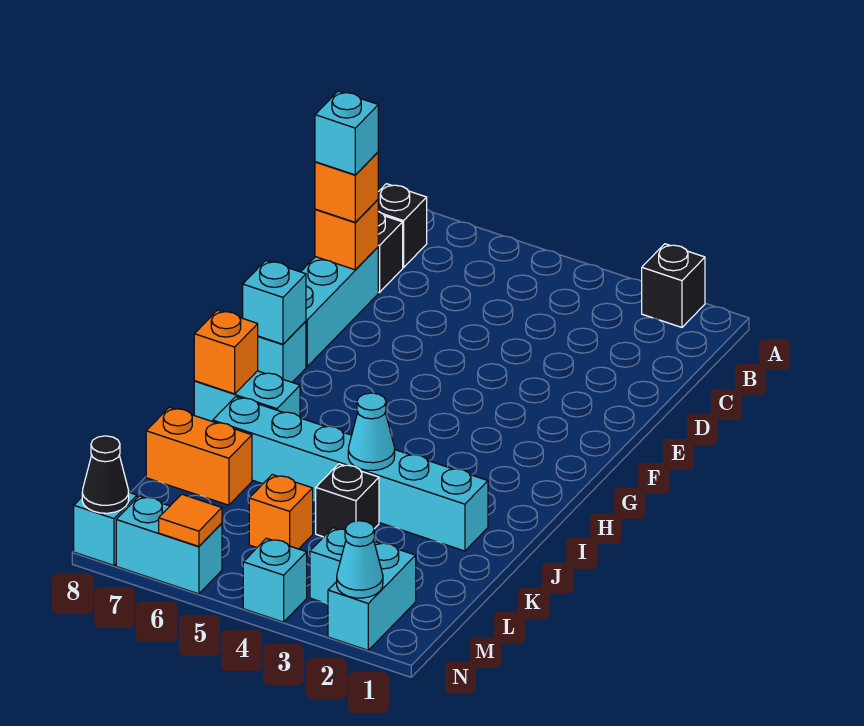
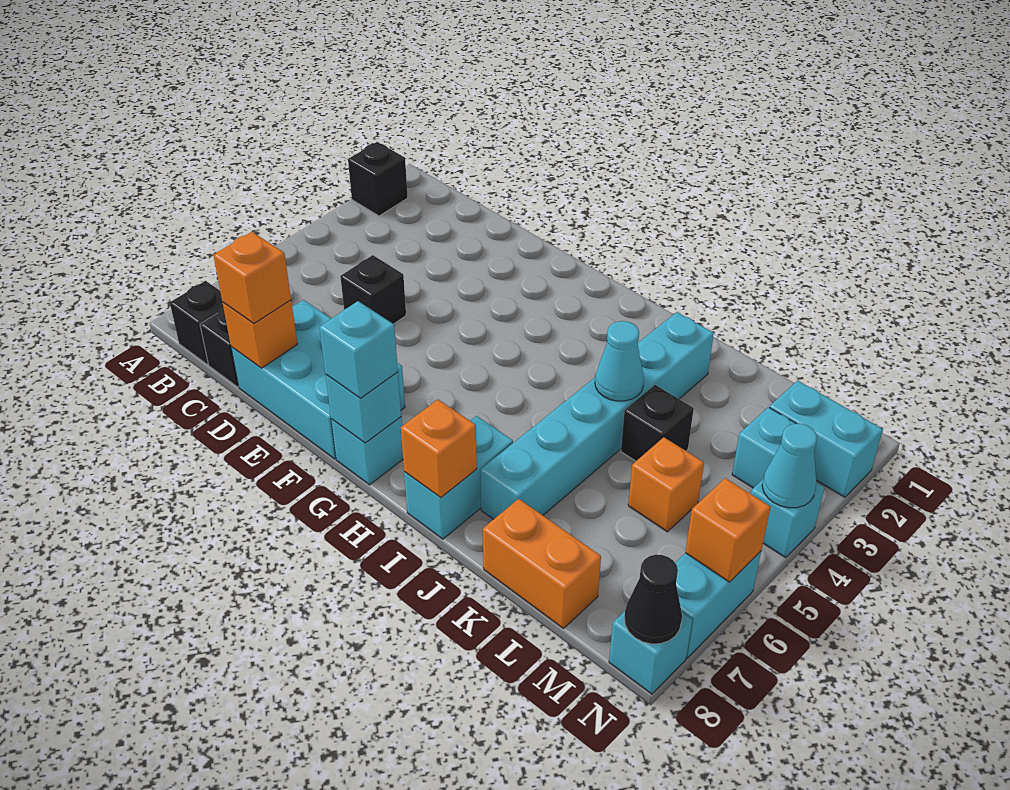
none -> black brick D5 level 1
cyan brick D8:F8 level 1 -> cyan brick D7:F8 level 1
cyan brick D8 level 4 -> cyan brick G8 level 3
orange brick K7:K8 level 1 -> orange brick K8:L8 level 1
cyan cone N2 level 2 -> cyan cone N4 level 2
orange tile N6 level 2 -> orange brick N6 level 2

